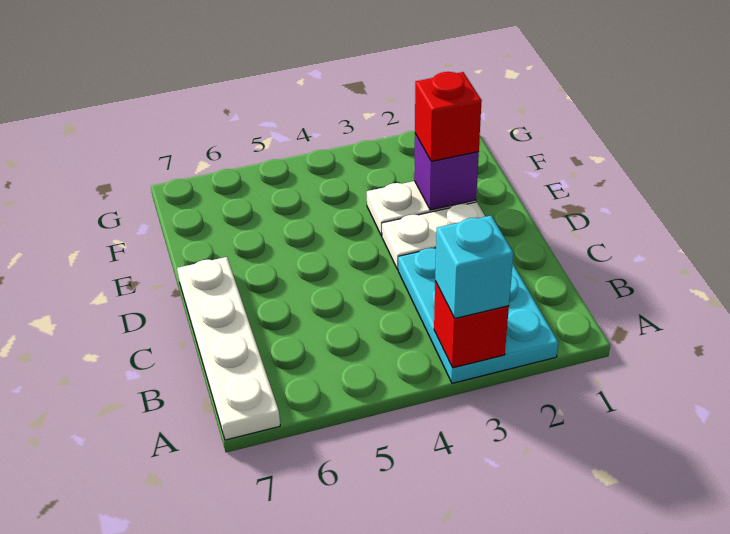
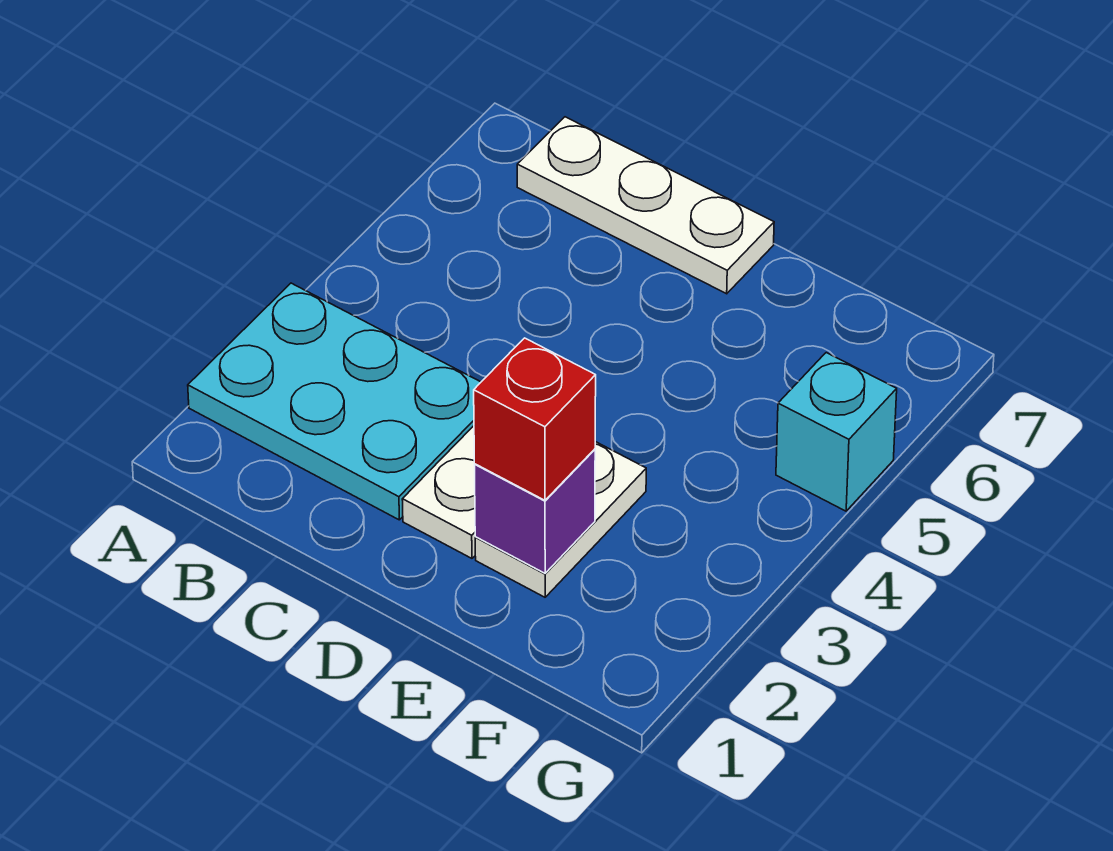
red brick A3 level 2 -> none
cyan brick A3 level 3 -> cyan brick G5 level 1
white plate A7:D7 level 1 -> white plate B7:D7 level 1

